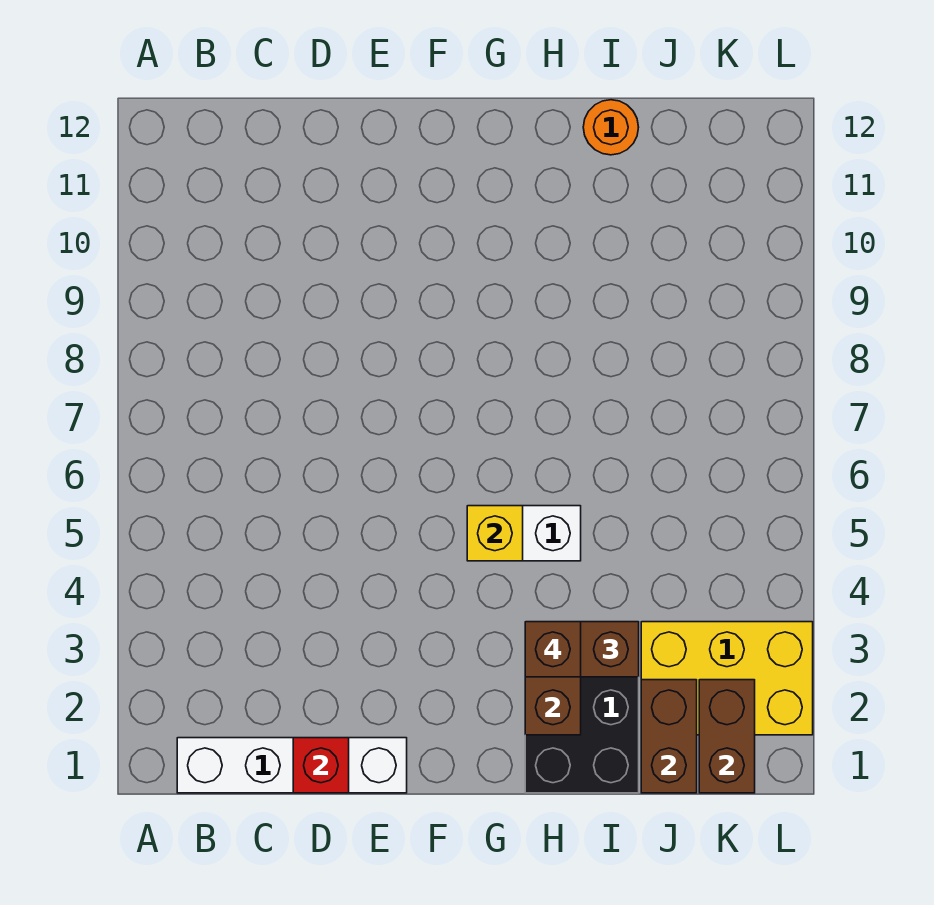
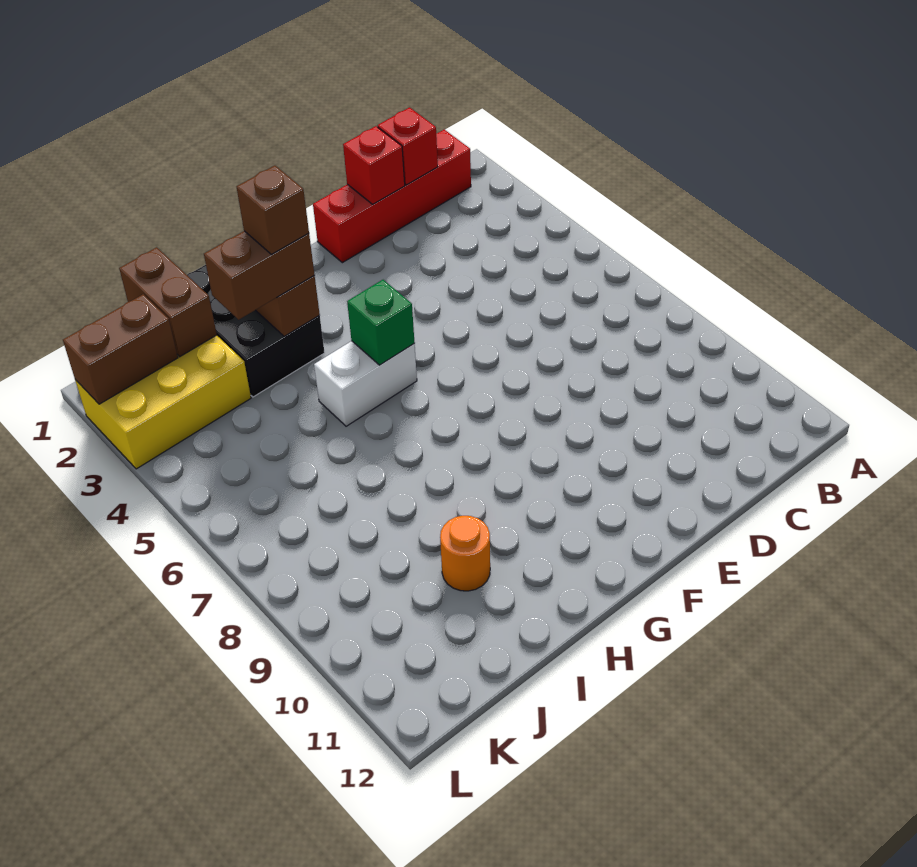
white brick B1:E1 level 1 -> red brick B1:E1 level 1
none -> red brick C1 level 2
yellow brick G5 level 2 -> green brick G5 level 2
orange round brick I12 level 1 -> orange round brick I10 level 1
brown brick K1:K2 level 2 -> brown brick K2:L2 level 2

